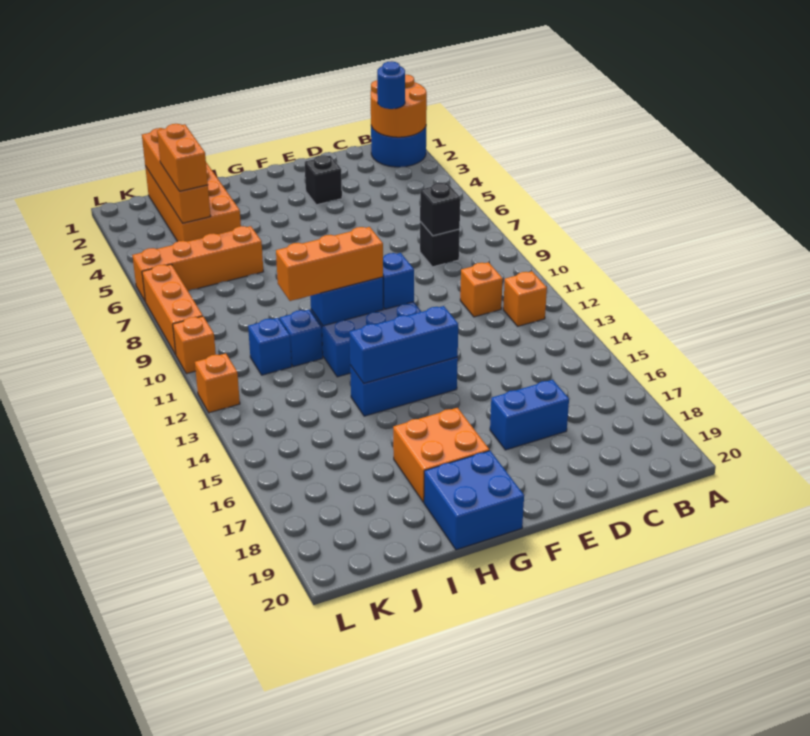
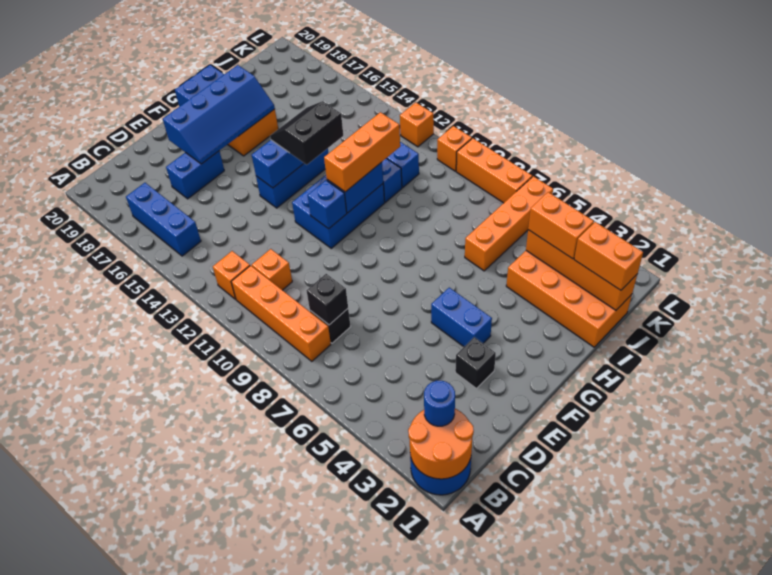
none -> orange brick B8:B11 level 1
none -> blue brick B15:B17 level 1
none -> blue slope E17:H18 level 2 top 18
none -> blue brick F4:F5 level 1
none -> black slope G13:H14 level 3 top 13
none -> orange brick J1:J2 level 3

